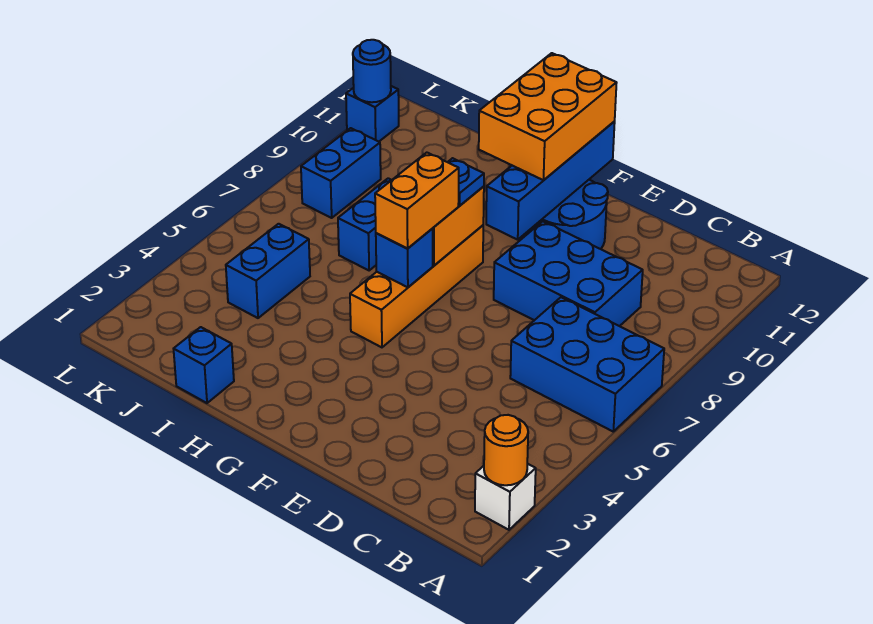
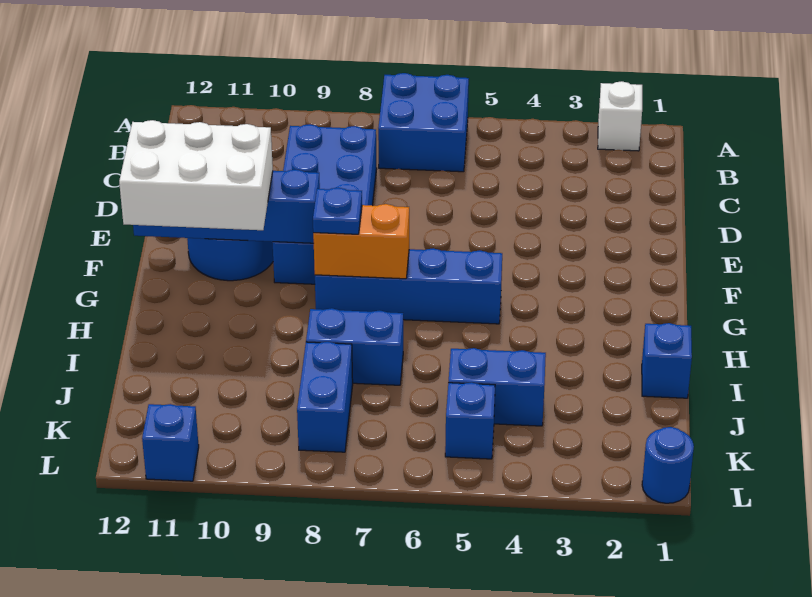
orange round brick A2 level 2 -> none
blue brick A6:C7 level 1 -> blue brick A6:B7 level 1
blue brick C8:E9 level 1 -> blue brick C8:F9 level 1
orange brick F10:G12 level 3 -> white brick F10:G12 level 3
orange brick G5:G8 level 1 -> blue brick G5:G8 level 1
blue brick G6 level 2 -> blue brick K5 level 1
orange brick G6:G7 level 3 -> none
blue brick K8:K9 level 1 -> blue brick J8:K8 level 1
blue round brick L11 level 2 -> blue round brick L1 level 1

